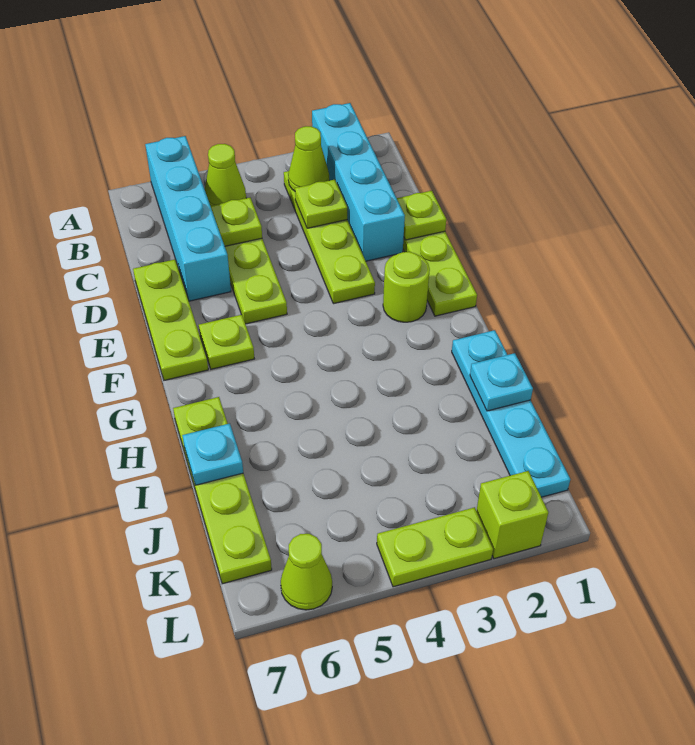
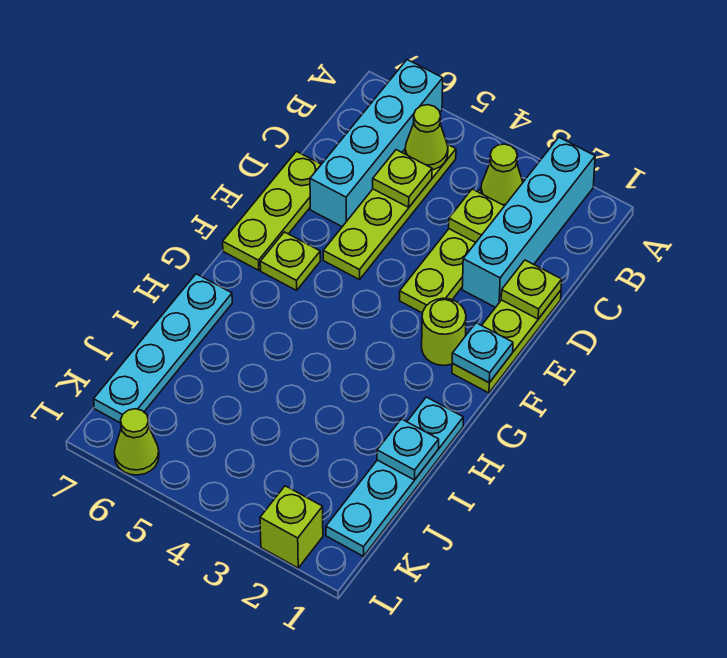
lime plate H7:K7 level 1 -> cyan plate H7:K7 level 1
cyan plate I7 level 2 -> cyan plate F1 level 2
lime plate L3:L4 level 1 -> none

